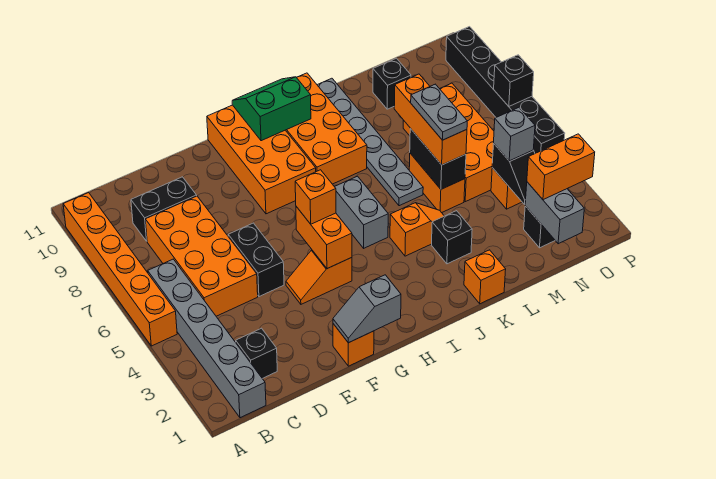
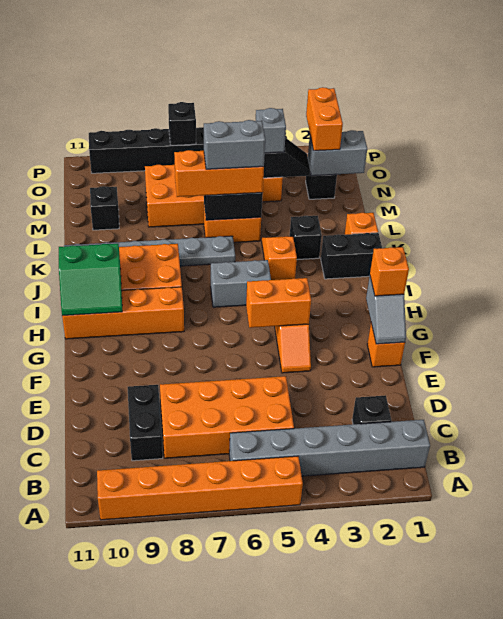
black brick E5:E6 level 1 -> black brick J1:J2 level 1
orange brick G5 level 3 -> orange brick G1 level 3
orange brick G8:H11 level 1 -> orange brick H8:H11 level 1
green slope H10:I11 level 2 top 10 -> green slope H10:I11 level 2 top I
grey plate L5:L6 level 4 -> grey brick L5:L6 level 4

